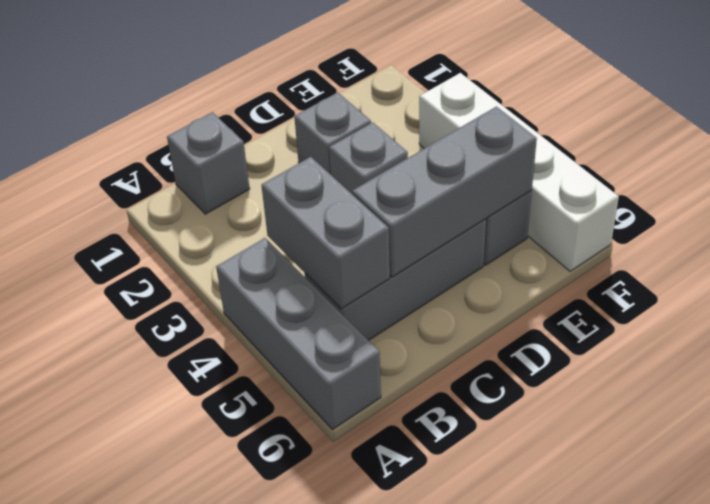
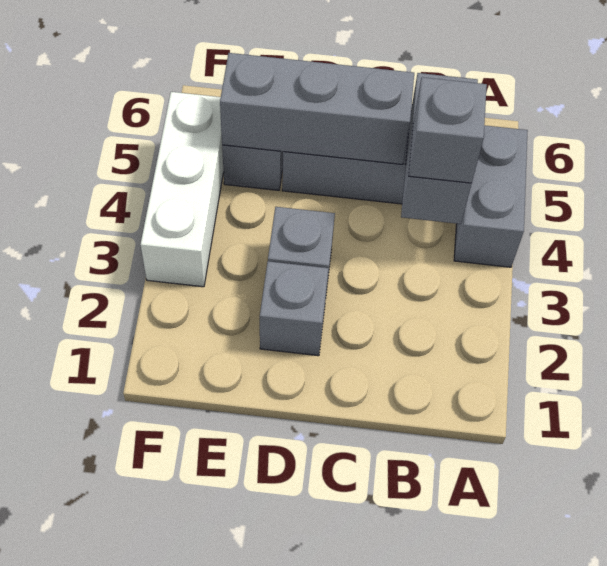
grey brick A4:A6 level 1 -> grey brick A4:A5 level 1
grey brick B1 level 1 -> grey brick B4 level 3
white brick F3:F6 level 1 -> white brick F3:F5 level 1

